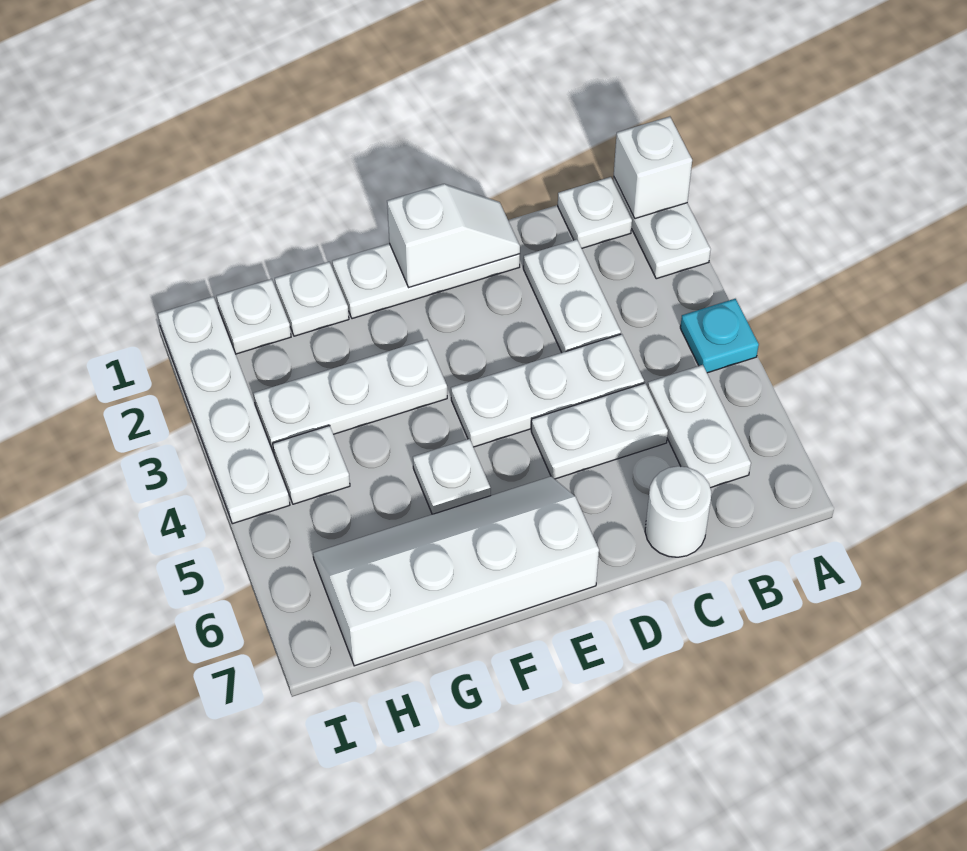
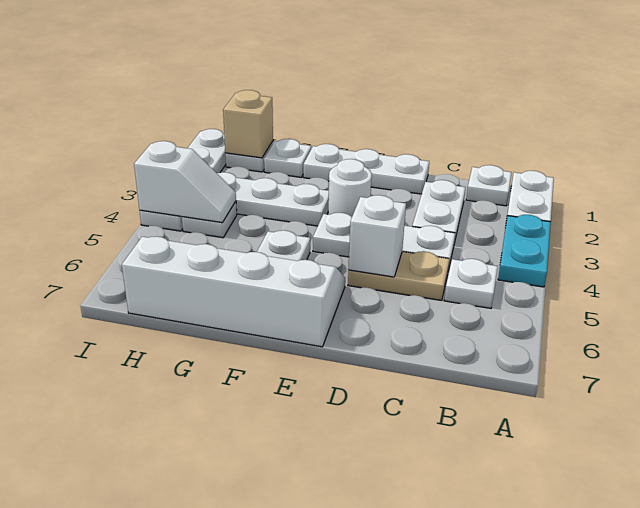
white brick A1 level 2 -> white brick D5 level 2
cyan plate A4 level 1 -> cyan plate A3:A4 level 1
white plate B5:B6 level 1 -> white plate B5 level 1
white plate C5:D5 level 1 -> tan plate C5:D5 level 1
white round brick C7 level 1 -> white round brick E3 level 1
white slope D1:E1 level 2 top E -> white slope H4:I4 level 2 top I
none -> tan brick H1 level 2

